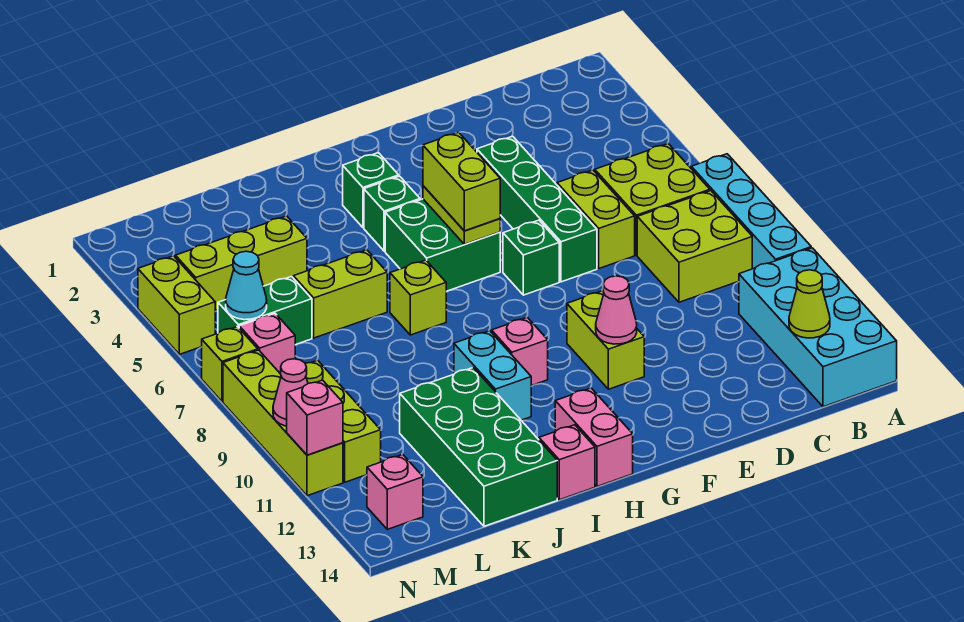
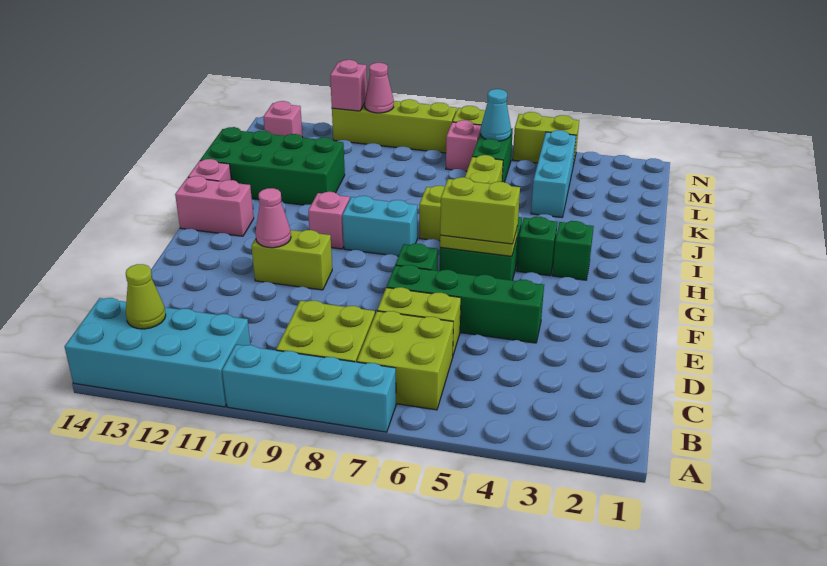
cyan brick I10:I11 level 1 -> cyan brick H8:H9 level 1
lime brick K4:M4 level 1 -> cyan brick K4:M4 level 1
lime brick M9:M11 level 1 -> none

